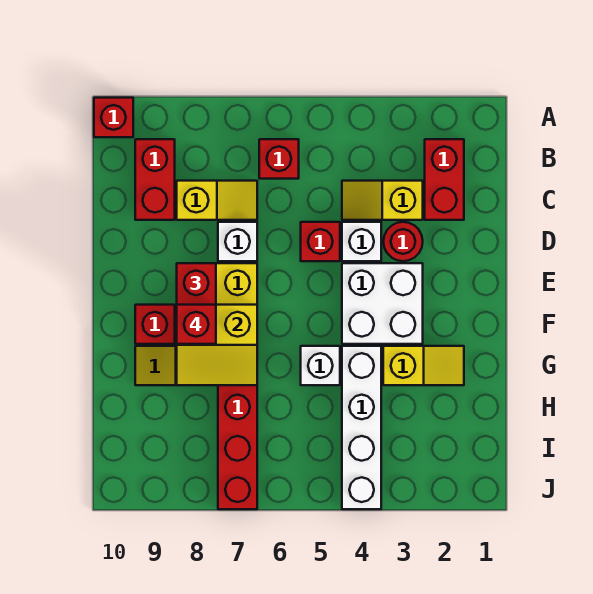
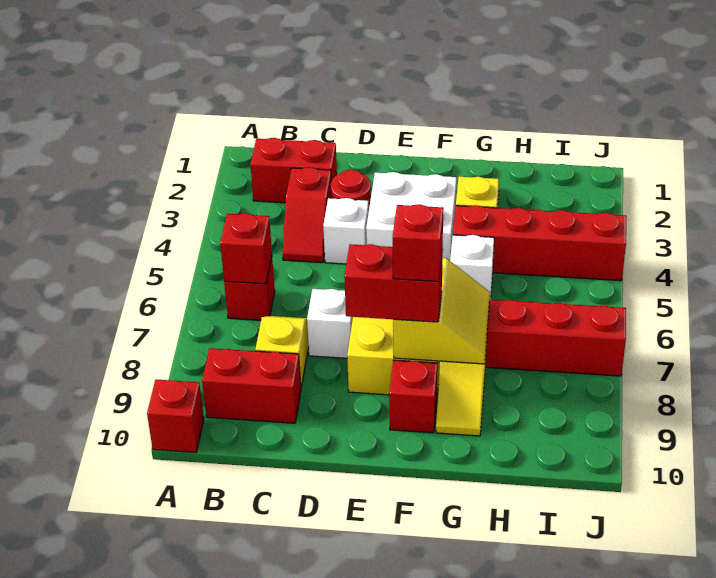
yellow slope C3:C4 level 1 top 3 -> red slope C3:C4 level 1 top 3
red brick D5 level 1 -> red brick B6 level 2
white brick G4:J4 level 1 -> red brick G4:J4 level 1

